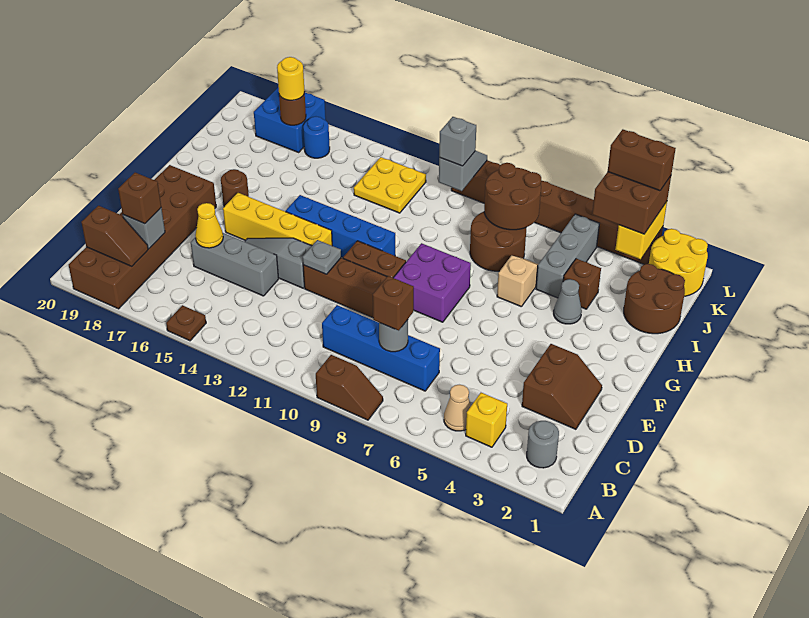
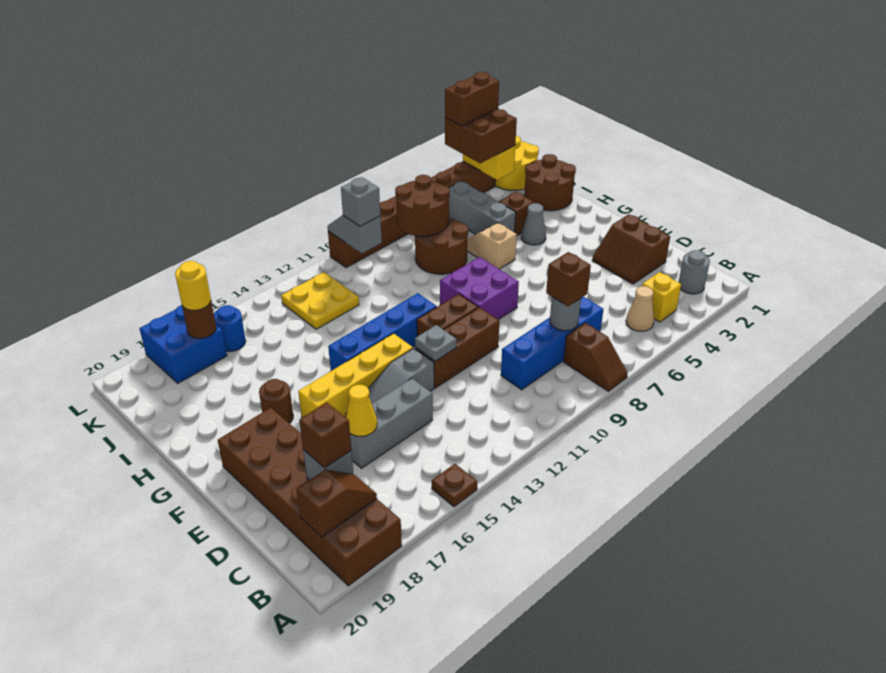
brown slope A8:A9 level 1 top 9 -> brown slope A8:B8 level 1 top B
brown slope D2:E3 level 1 top 3 -> brown slope D2:E3 level 1 top 2

